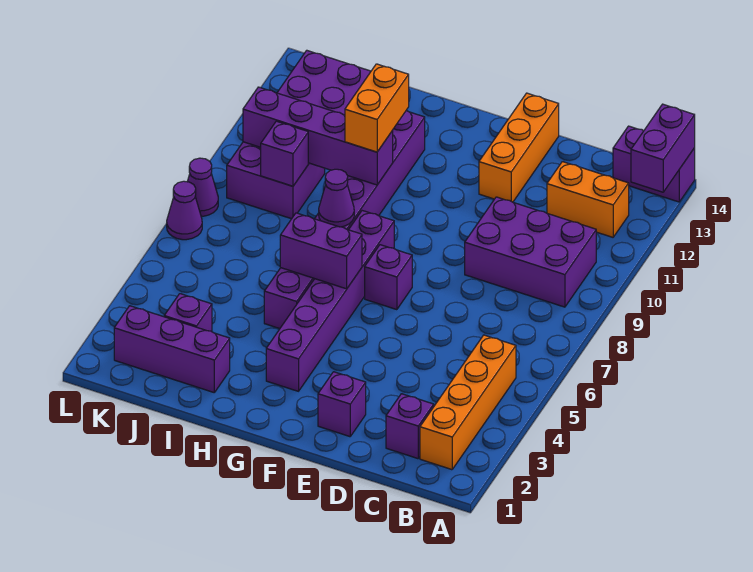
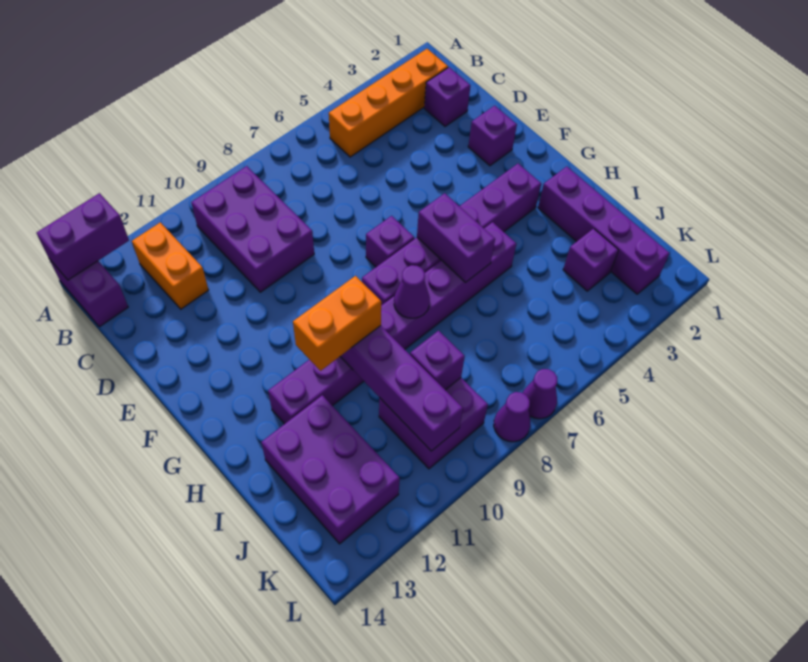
orange brick E12:E14 level 1 -> none
purple brick I2:K2 level 1 -> purple brick H2:K2 level 1

